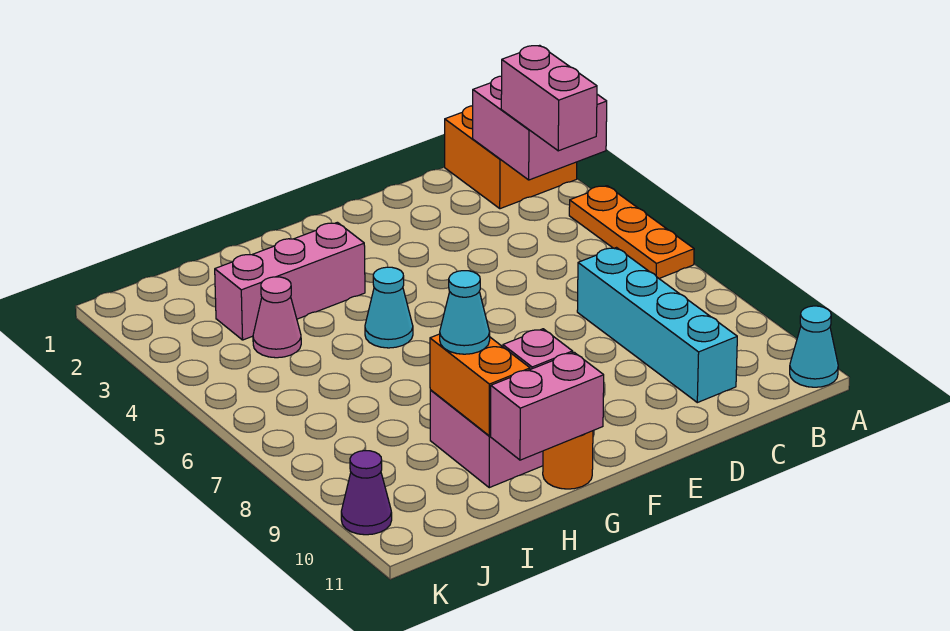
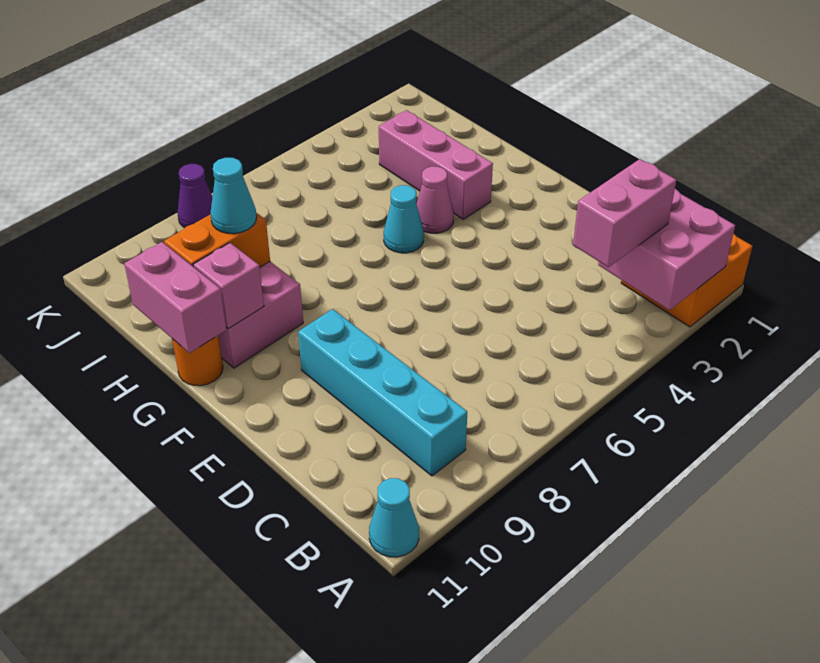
orange plate A4:A6 level 1 -> none
cyan brick C7:C10 level 1 -> cyan brick B9:E9 level 1
pink cone I4 level 1 -> pink cone G4 level 1
purple cone K10 level 1 -> purple cone K8 level 1

